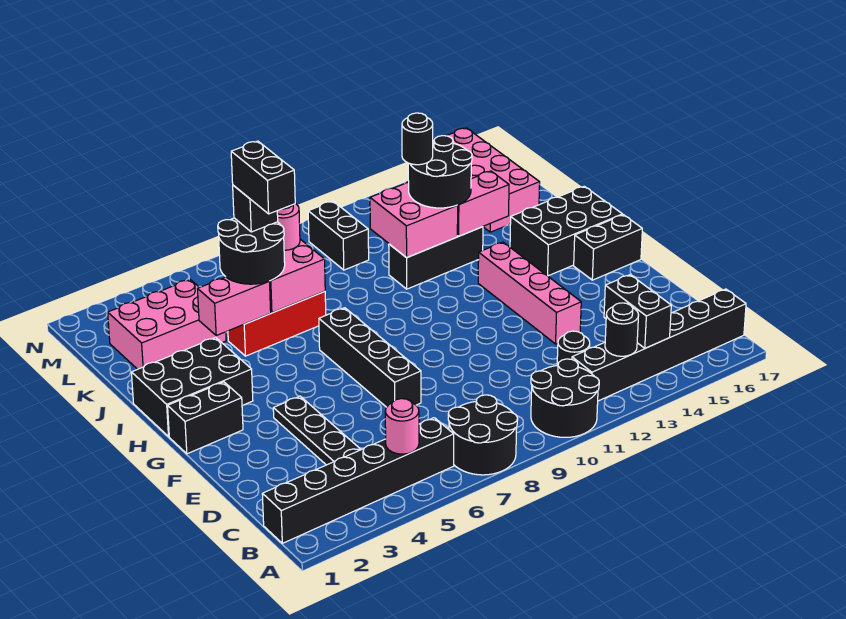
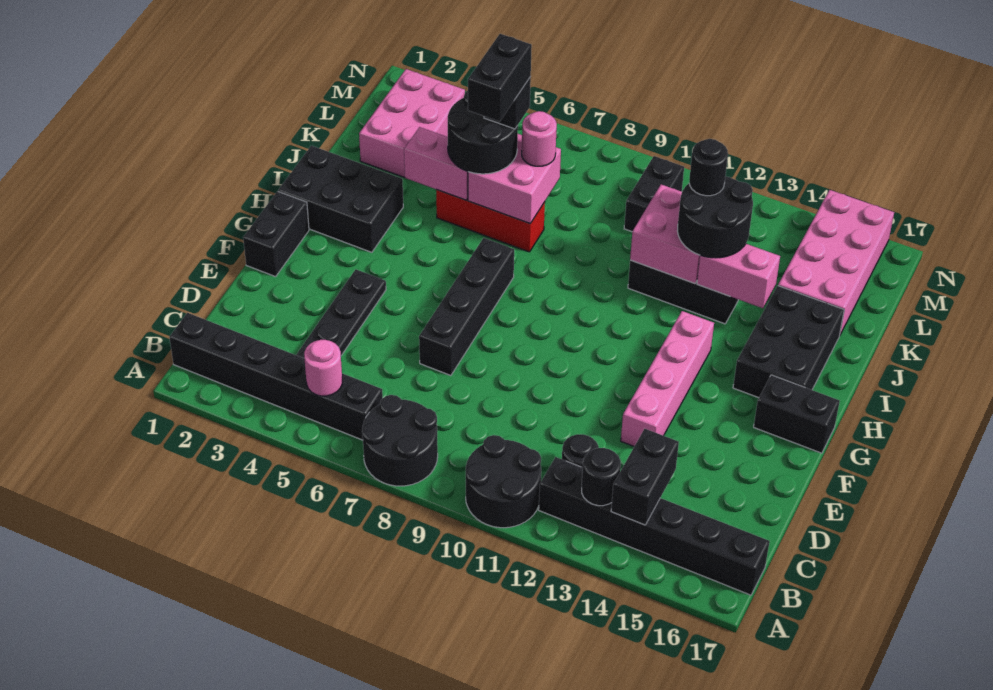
black brick G1:G2 level 1 -> black brick F1:G1 level 1
black brick H15:I17 level 1 -> black brick H15:J16 level 1
pink brick K2:L4 level 1 -> pink brick K2:M3 level 1

